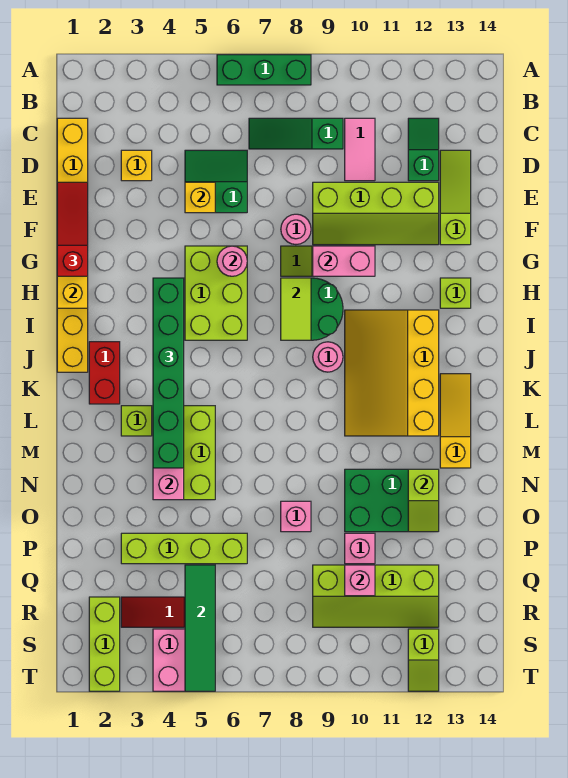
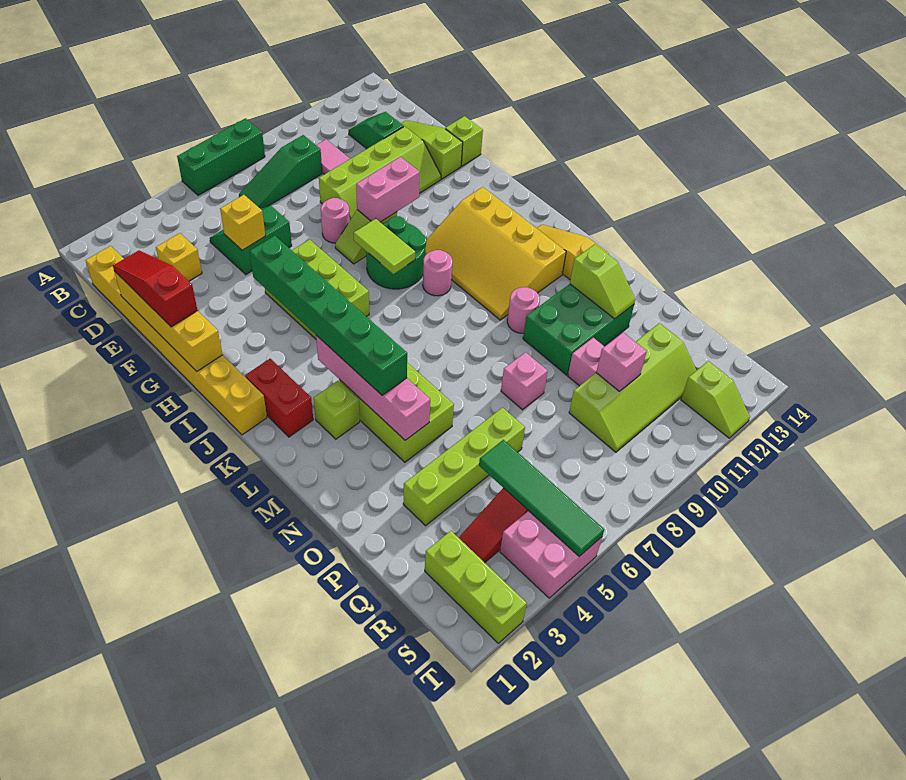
pink round brick G6 level 2 -> pink round brick M10 level 1
lime brick H13 level 1 -> lime brick F14 level 1

